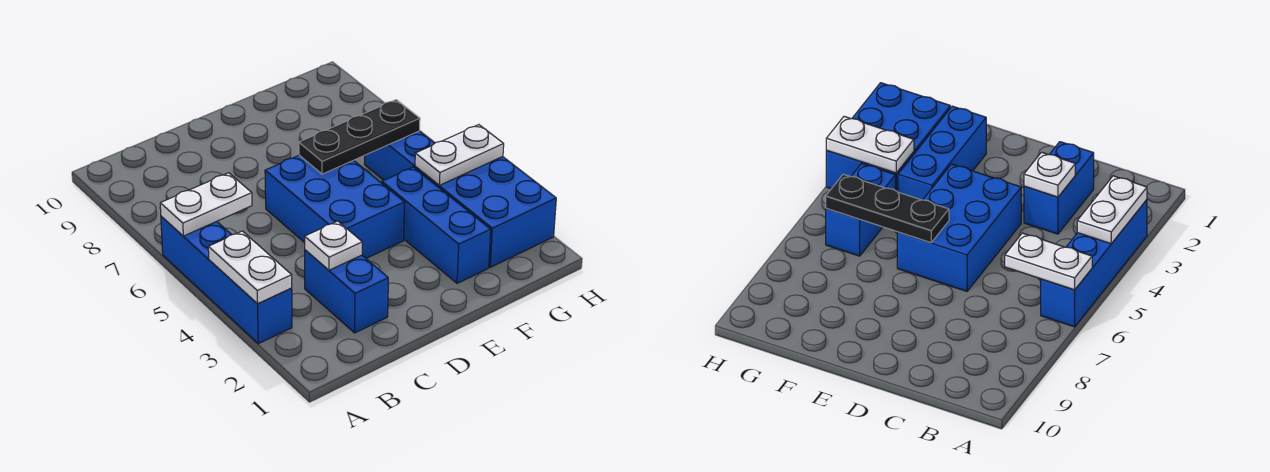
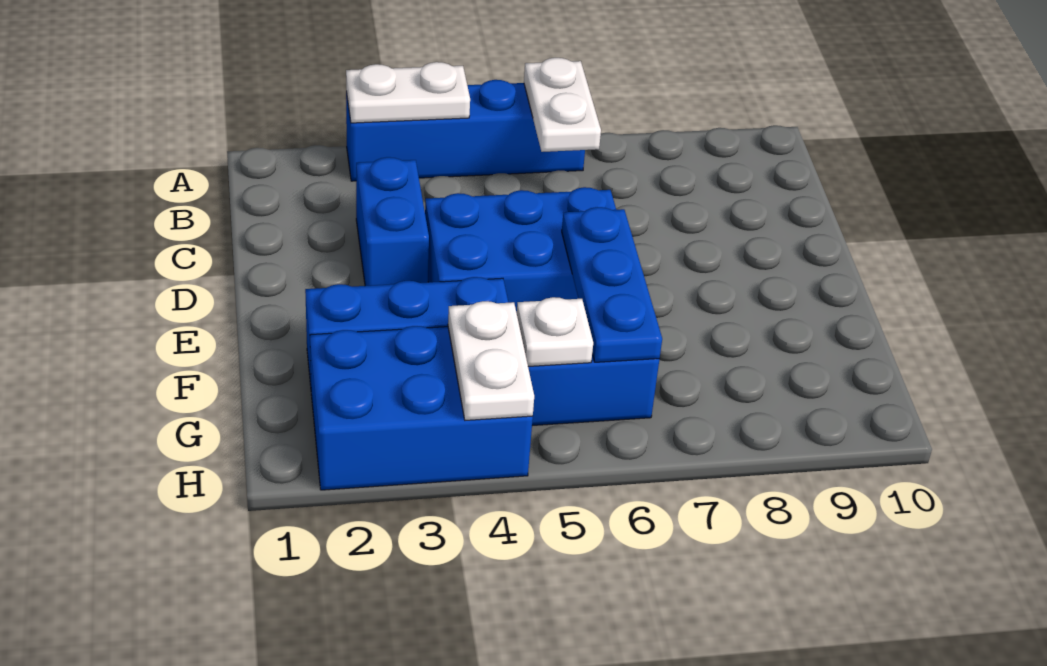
blue brick C2:C3 level 1 -> blue brick C3:D3 level 1
white plate C3 level 2 -> white plate G5 level 2
black plate E6:G6 level 2 -> blue plate E6:G6 level 2

